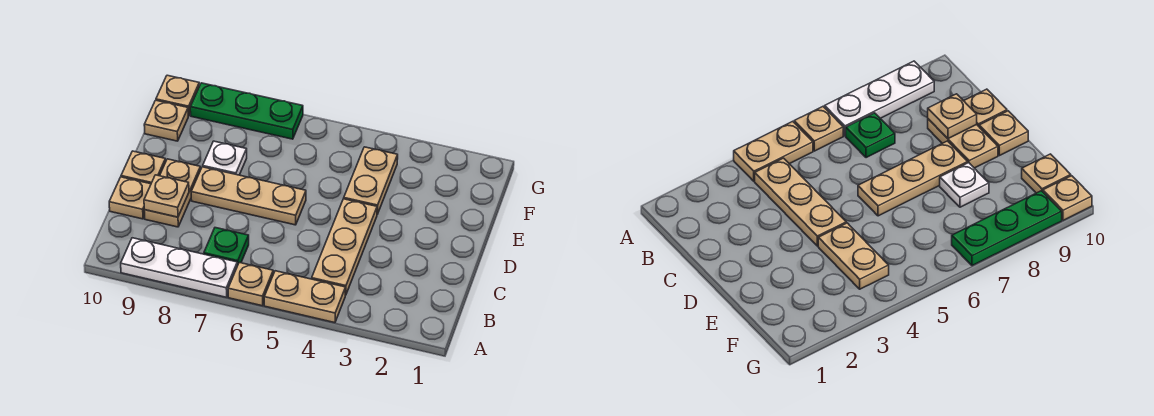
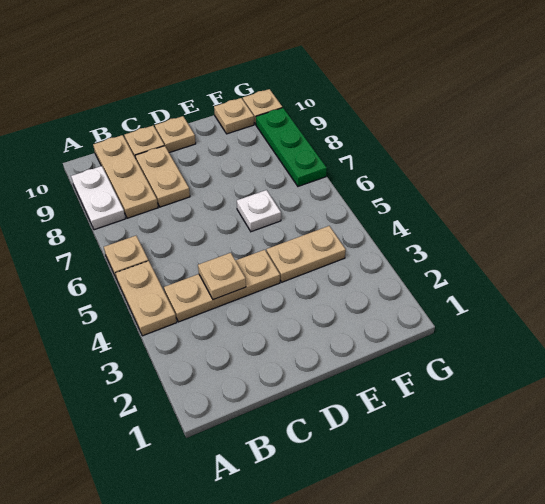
white plate A7:A9 level 1 -> white plate A8:A9 level 1
green plate B7 level 1 -> none
tan plate C9:D9 level 1 -> tan plate C8:C9 level 1
tan plate C9 level 2 -> tan plate C4 level 2
tan plate D6:D8 level 1 -> tan plate B8:B10 level 1
white plate E8 level 1 -> white plate E6 level 1

